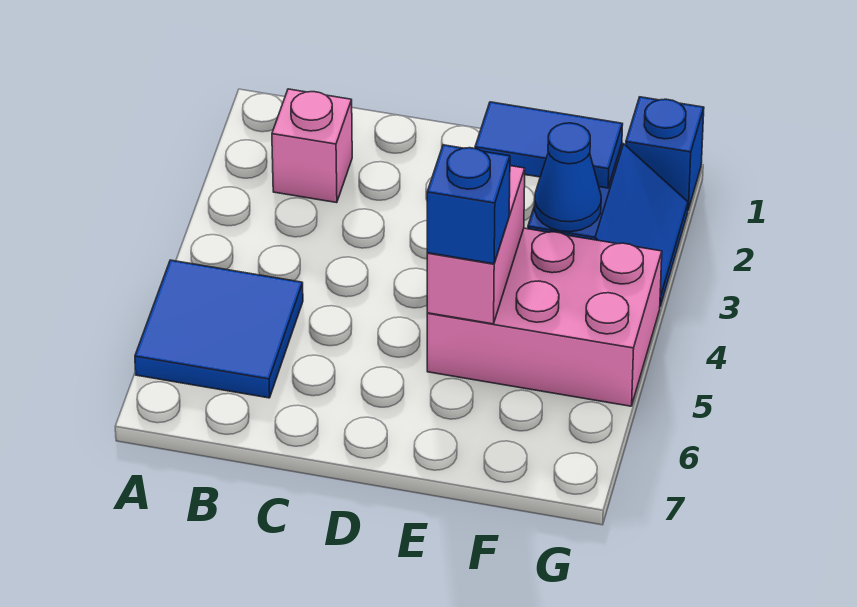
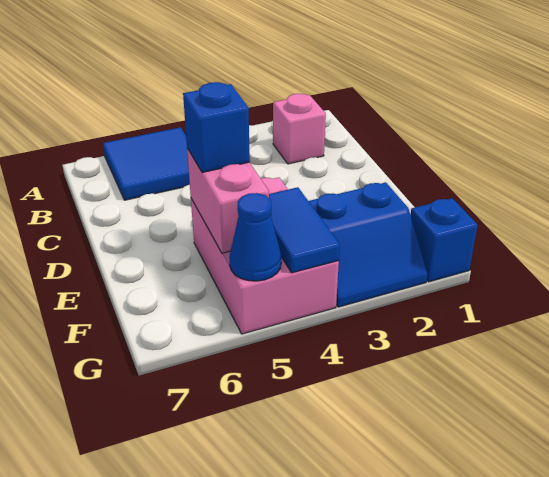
blue tile E2:F2 level 2 -> blue tile F4:G4 level 2
pink brick E4:E5 level 2 -> pink brick E5:F5 level 2
blue cone F3 level 2 -> blue cone G5 level 2

